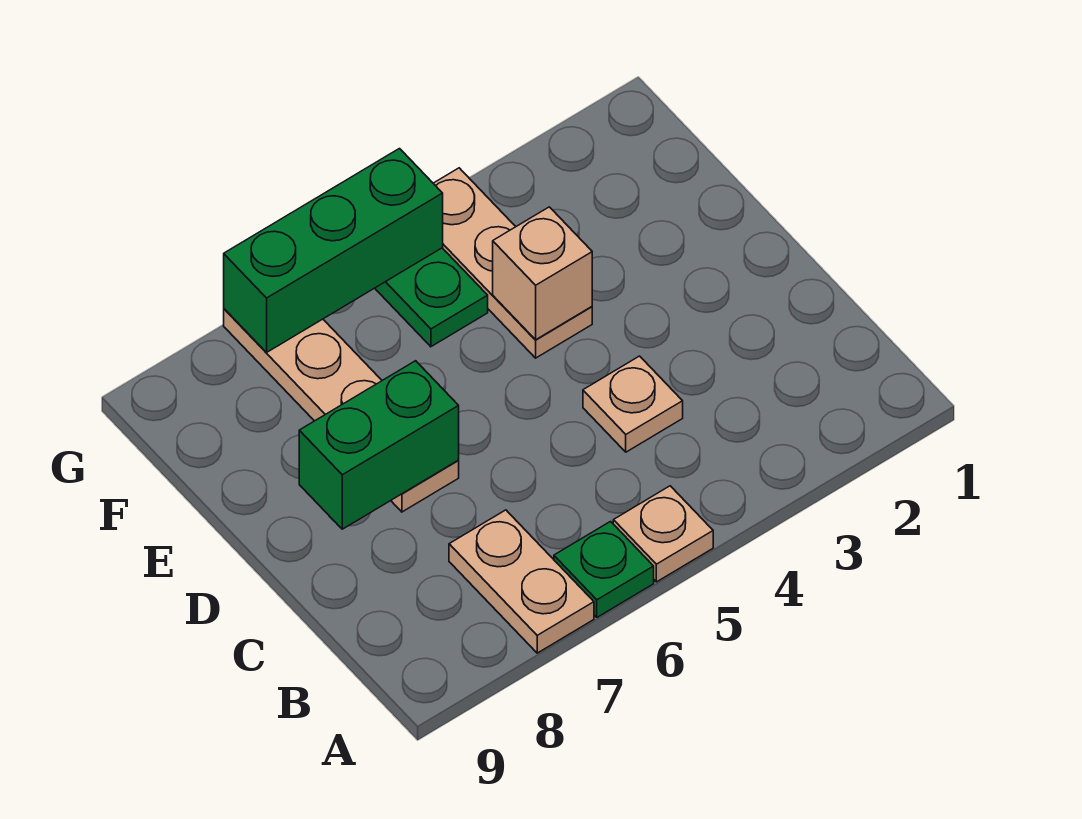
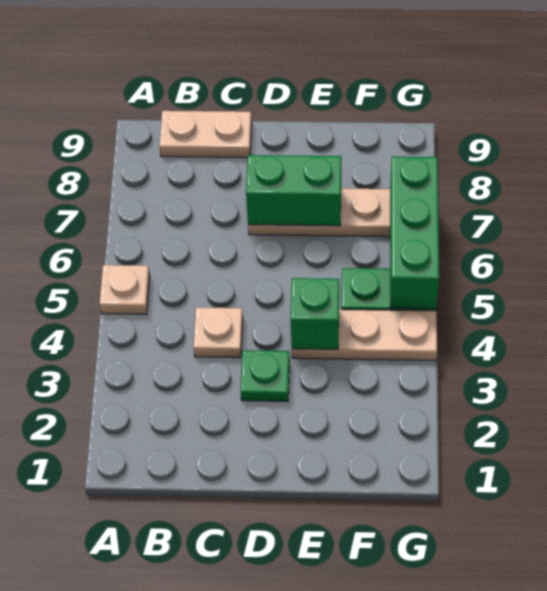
green plate A6 level 1 -> green plate D3 level 1
tan plate A7:B7 level 1 -> tan plate B9:C9 level 1
green brick D7:D8 level 2 -> green brick D7:E7 level 2
tan brick E4 level 2 -> green brick E4 level 2

